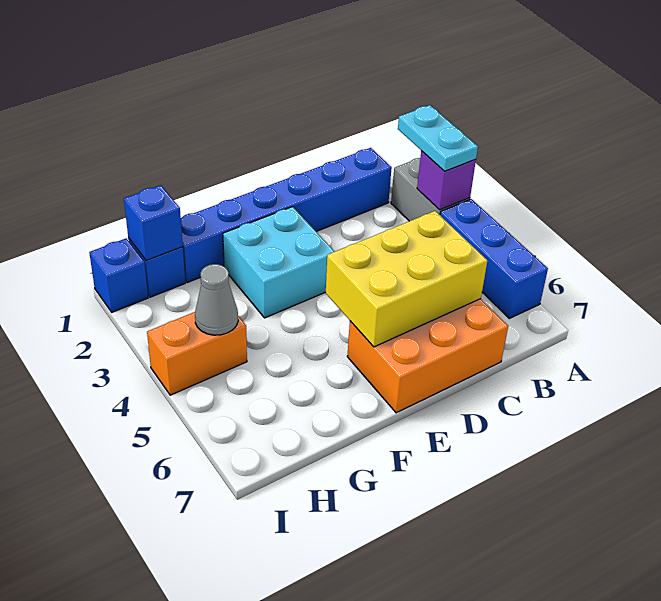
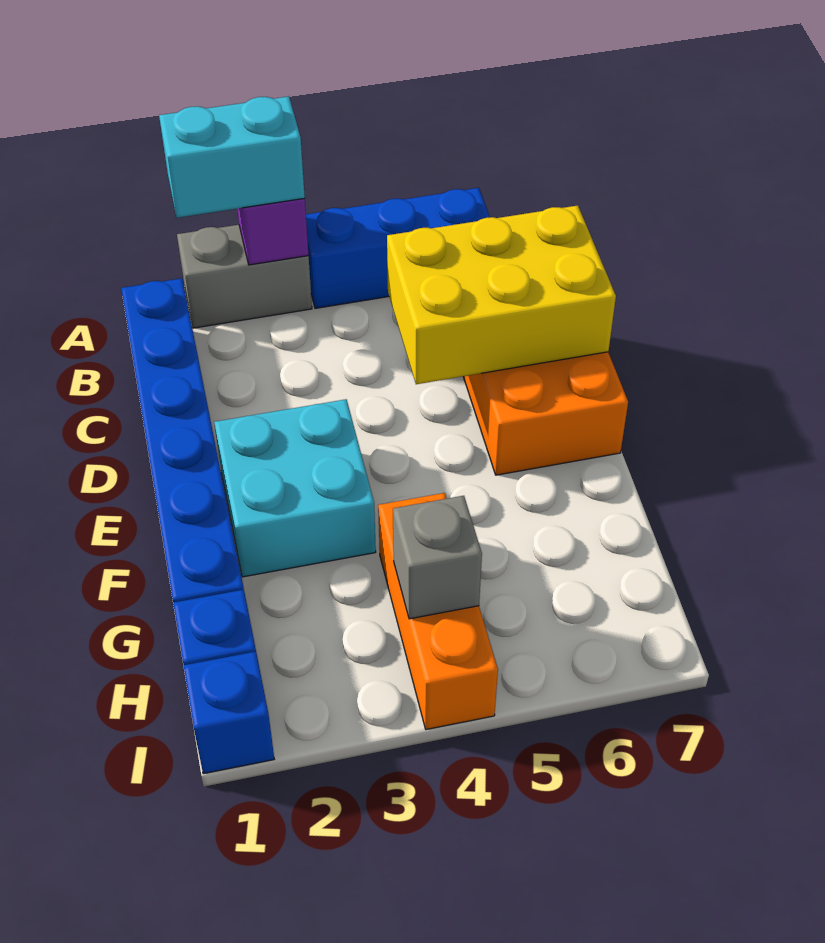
cyan plate A2:A3 level 3 -> cyan brick A2:A3 level 3
yellow brick C5:E6 level 2 -> yellow brick C5:D7 level 2
blue brick H1 level 2 -> none
orange brick H4:I4 level 1 -> orange brick G4:I4 level 1
grey cone H4 level 2 -> grey brick H4 level 2

